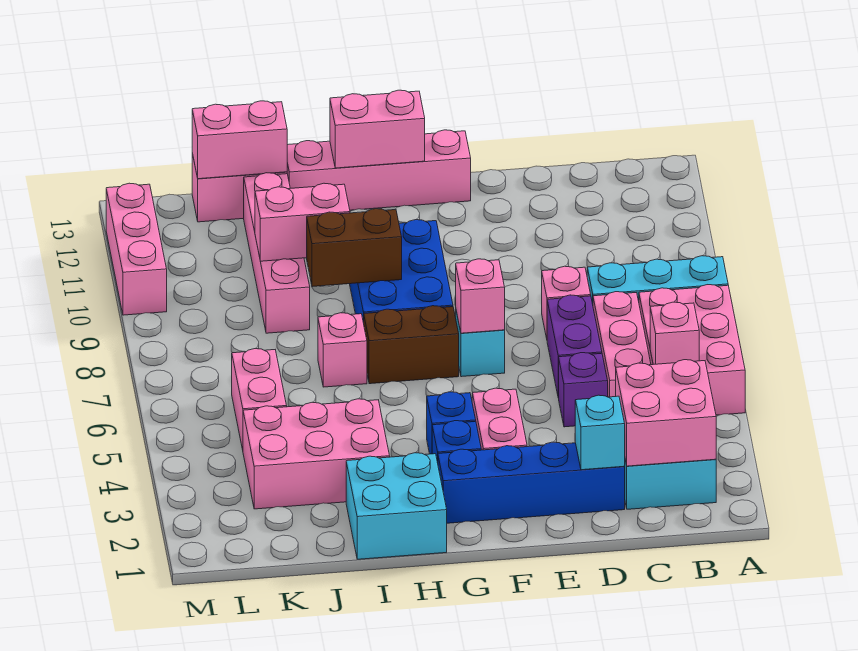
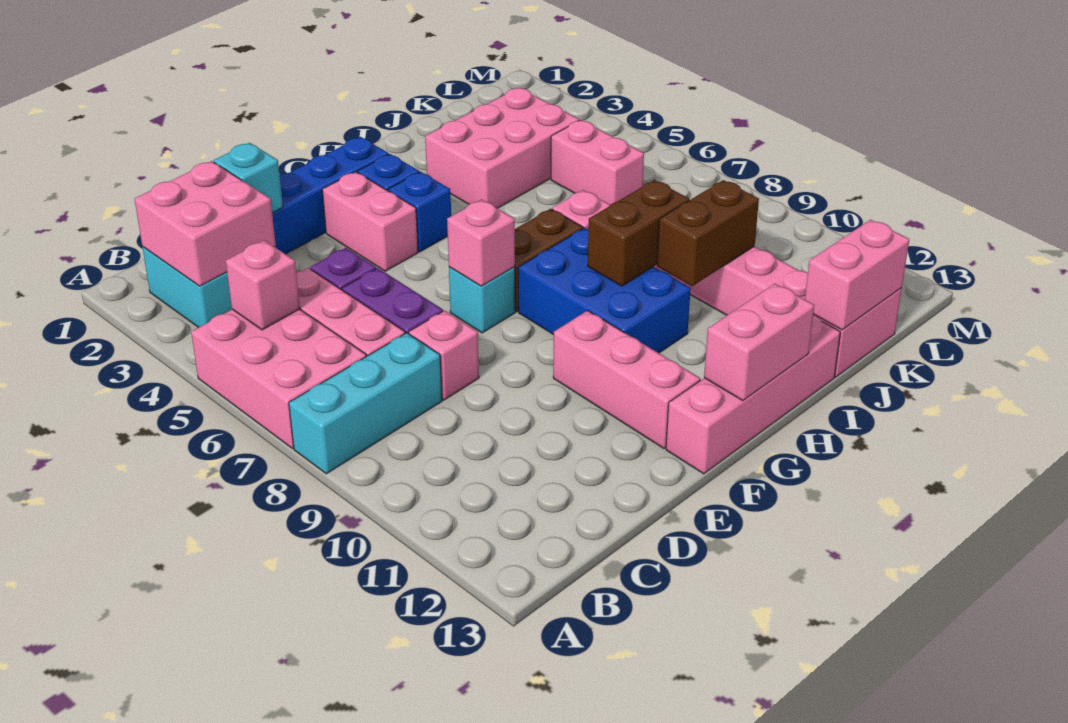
cyan brick H1:I2 level 1 -> none
pink brick I10:J10 level 2 -> brown brick I10:J10 level 2
pink brick M10:M12 level 1 -> pink brick F10:F12 level 1

